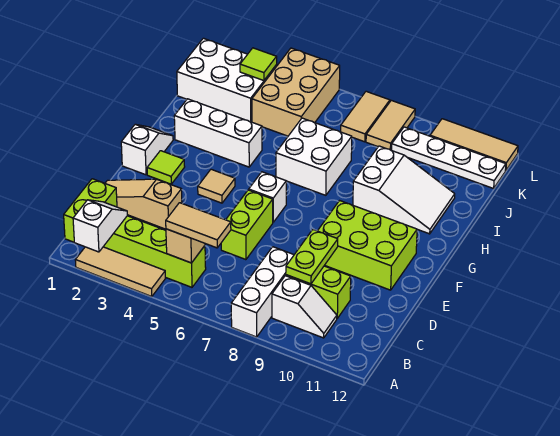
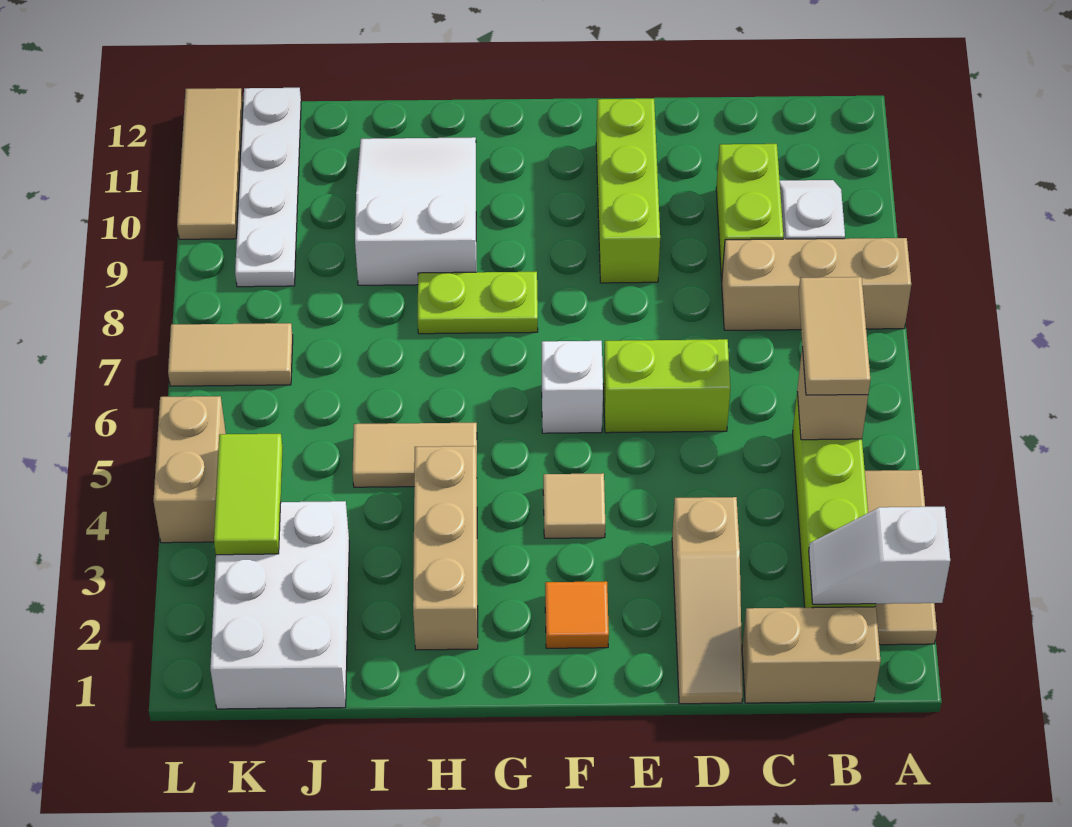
white brick A8:C8 level 1 -> tan brick A8:C8 level 1
lime brick B1:C1 level 1 -> tan brick B1:C1 level 1
lime plate C9:D9 level 2 -> lime plate G8:H8 level 1
lime brick E9:F11 level 1 -> lime brick E9:E11 level 1
white slope F1:G1 level 1 top F -> none
lime tile F2 level 1 -> orange tile F2 level 1
white brick H2:H4 level 1 -> tan brick H2:H4 level 1
white brick H6:I7 level 1 -> none
tan brick J4:L5 level 1 -> tan brick L4:L5 level 1
lime tile K3 level 2 -> lime tile K3:K4 level 2
tan tile K8:L8 level 1 -> tan tile H5:I5 level 1

